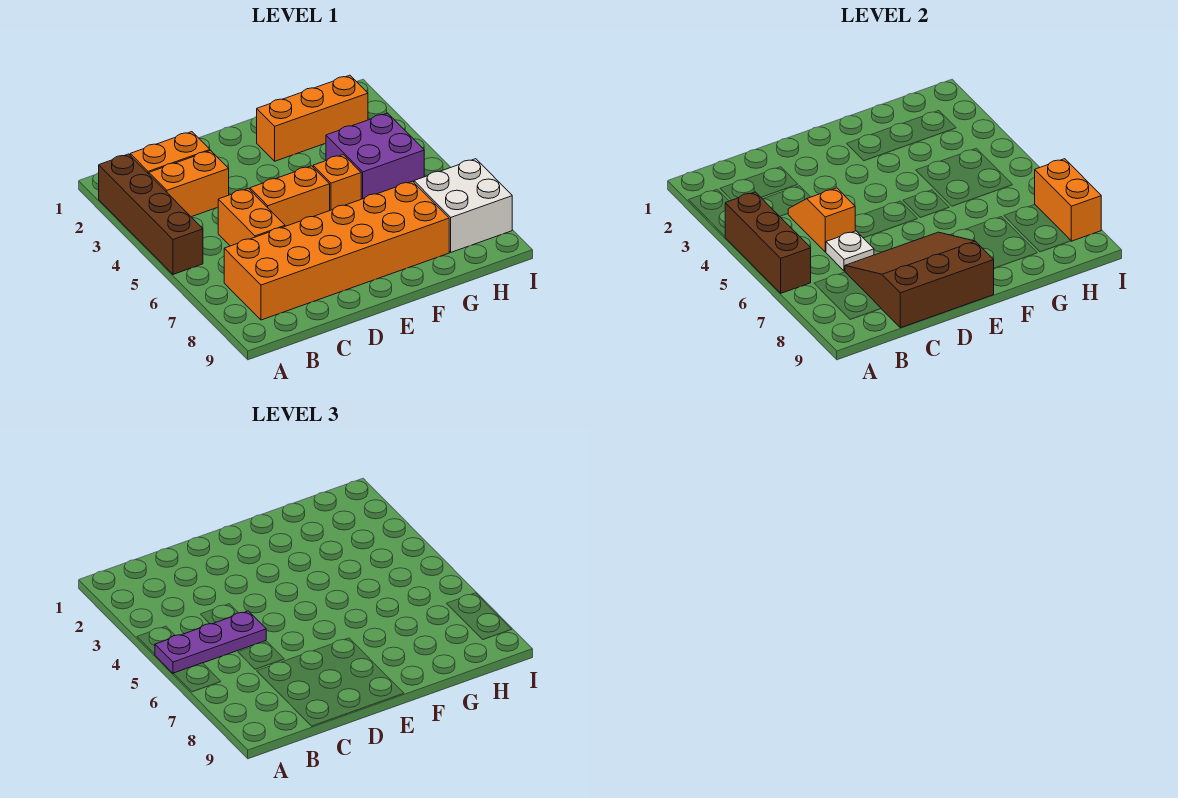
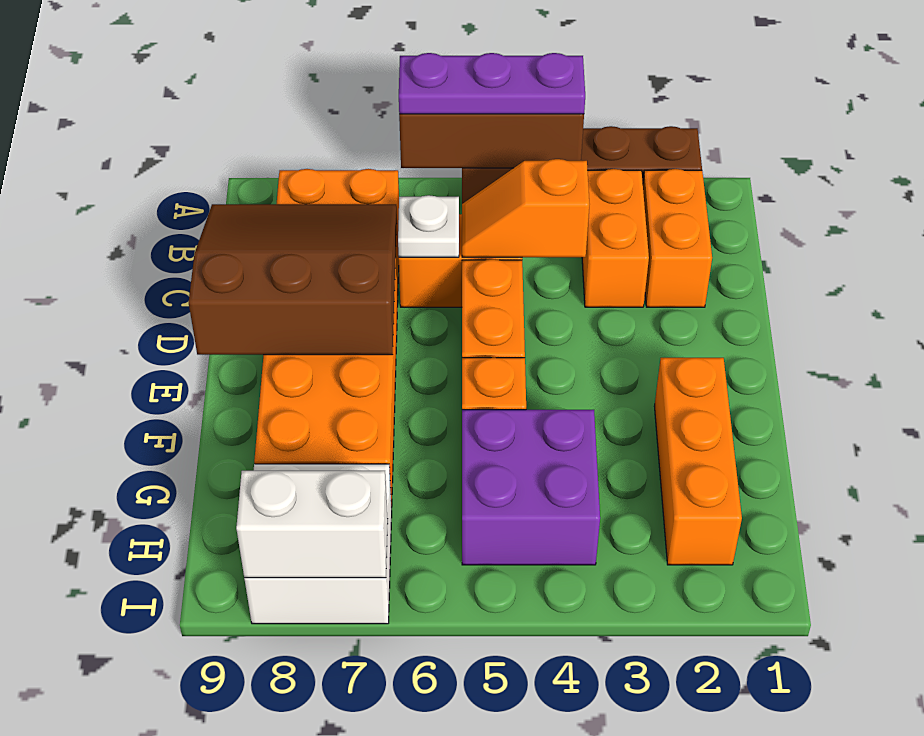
purple plate A5:C5 level 3 -> purple plate A4:A6 level 3
orange slope C4:C5 level 2 top 5 -> orange slope C4:C5 level 2 top 4
brown slope C7:E9 level 2 top 9 -> brown slope C7:E9 level 2 top E
orange brick I7:I8 level 2 -> white brick I7:I8 level 2

